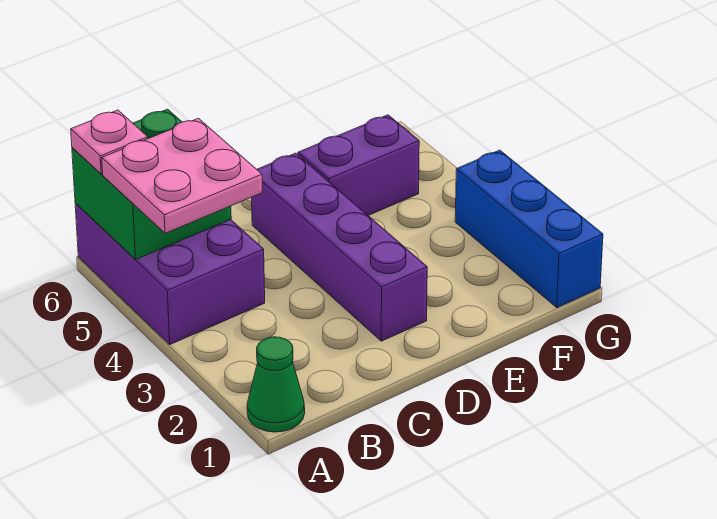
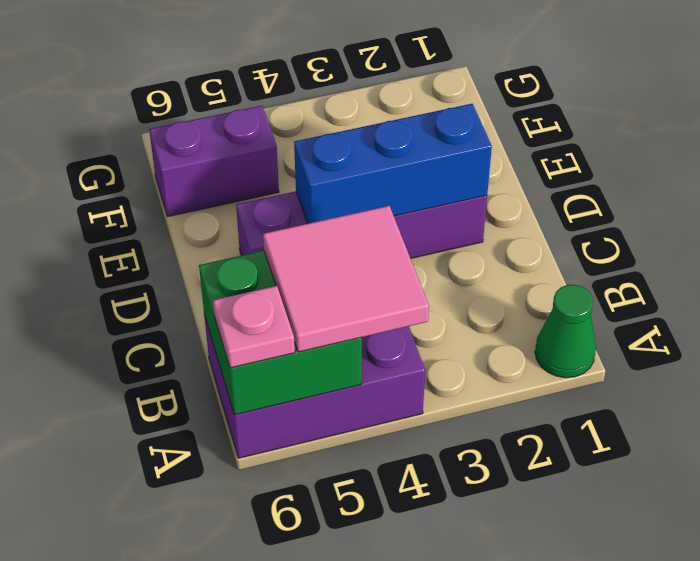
pink plate A4:B5 level 3 -> pink tile A4:B5 level 3
purple brick E5:F5 level 1 -> purple brick F5:F6 level 1
blue brick G1:G3 level 1 -> blue brick D2:D4 level 2

